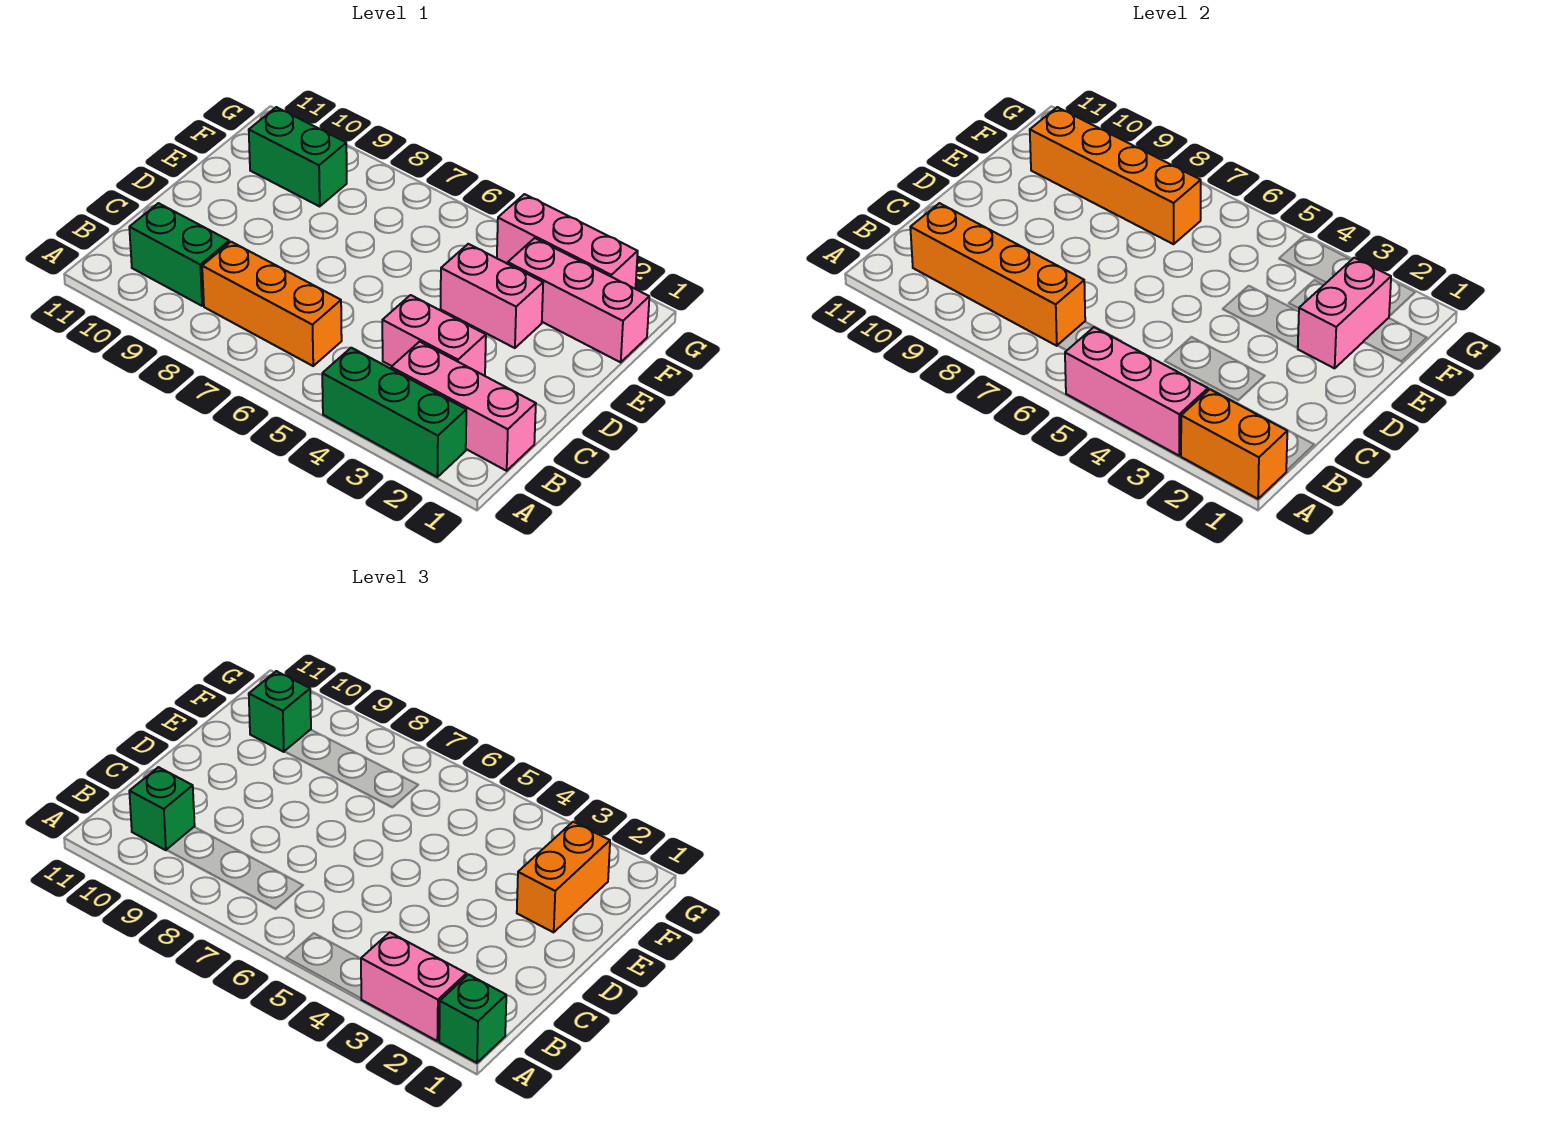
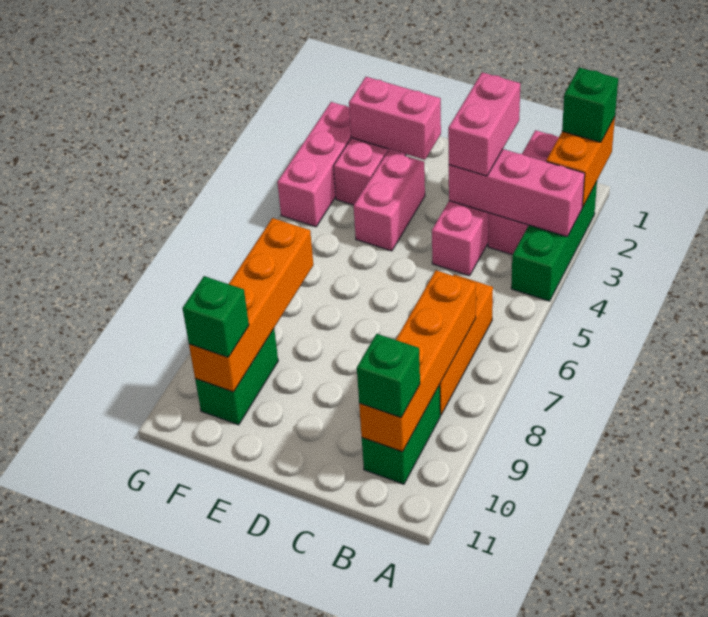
pink brick A2:A3 level 3 -> pink brick C2:C3 level 3
pink brick A3:A5 level 2 -> pink brick A3:C3 level 2
orange brick E2:F2 level 3 -> none

